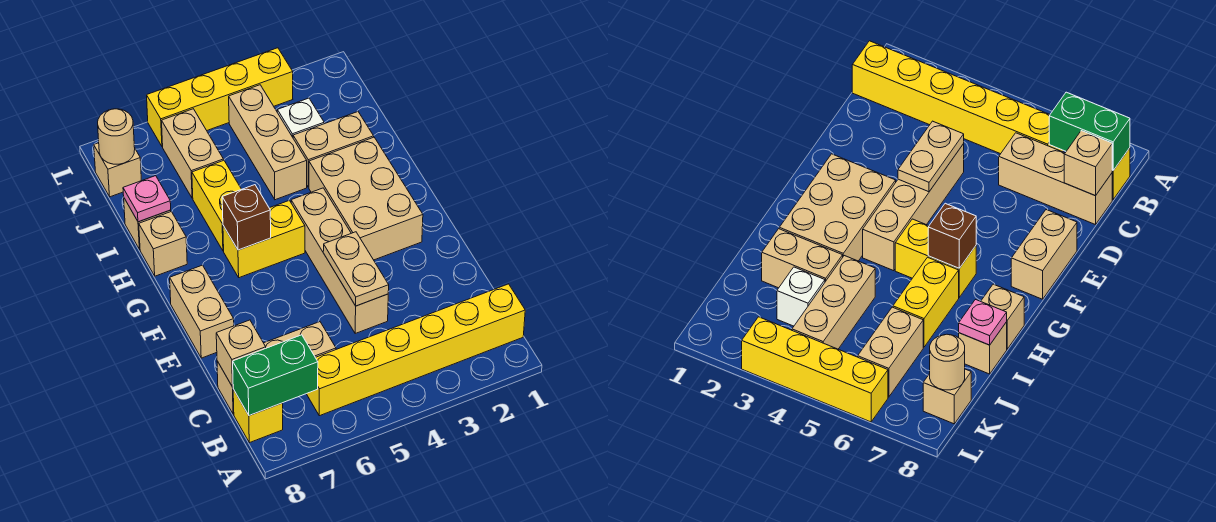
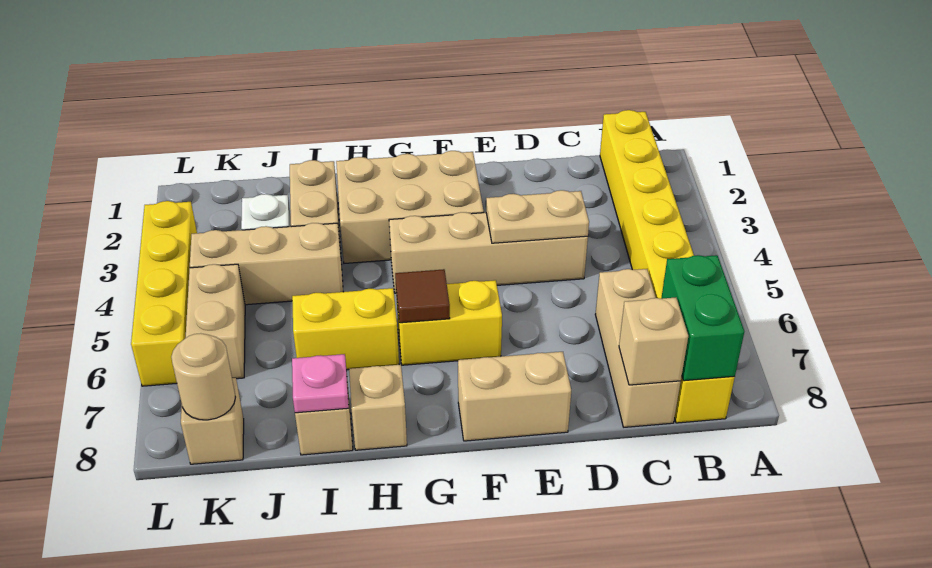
yellow brick G5:G6 level 1 -> yellow brick F6:G6 level 1
brown brick G6 level 2 -> brown tile G6 level 2
tan brick J6:K6 level 1 -> tan brick K5:K6 level 1

